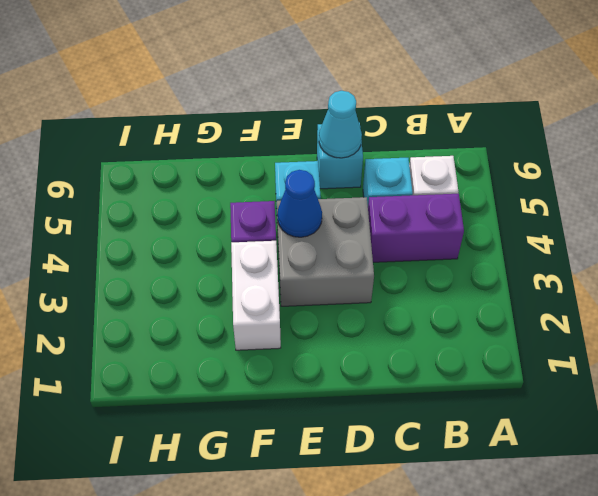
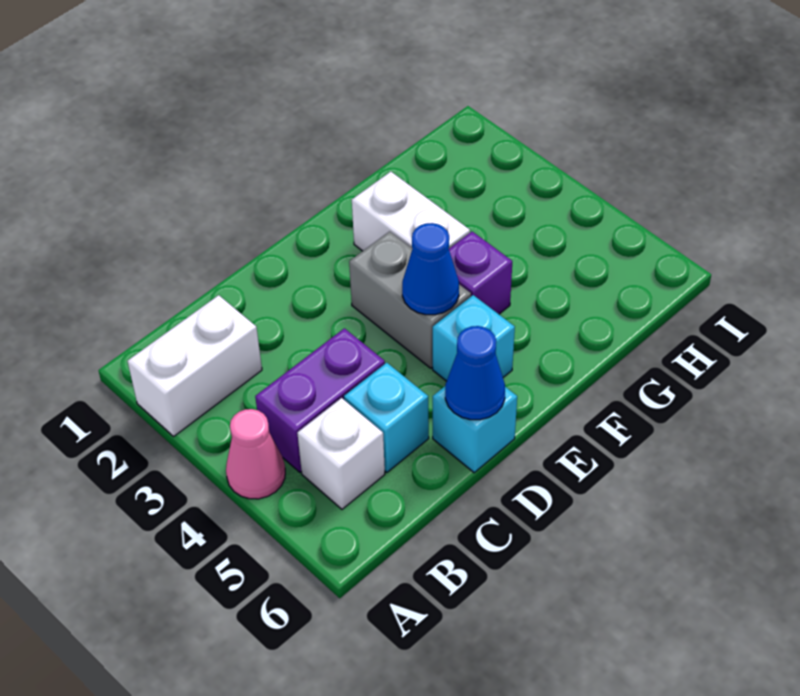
none -> white brick A2:B2 level 1
none -> pink cone A4 level 1
grey brick D3:E4 level 1 -> grey brick E3:E4 level 1
cyan cone D6 level 2 -> blue cone D6 level 2

